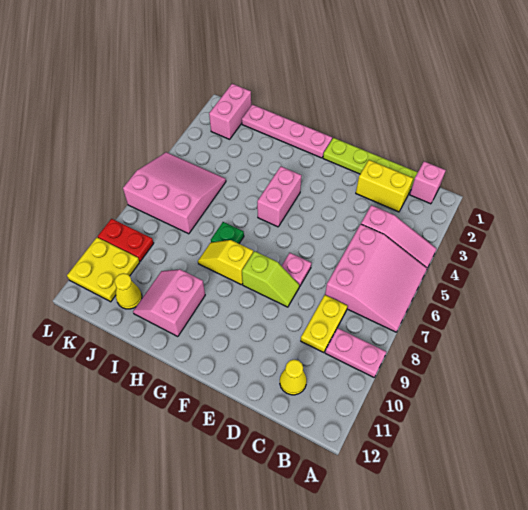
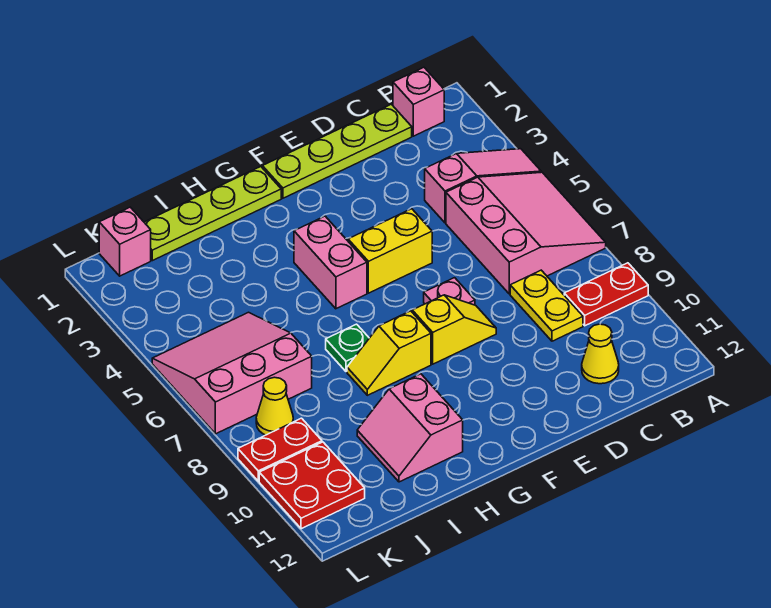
pink plate A9:B9 level 1 -> red plate A9:B9 level 1
yellow brick C2:D2 level 1 -> yellow brick E5:F5 level 1
lime slope E8:F8 level 1 top F -> yellow slope E8:F8 level 1 top F
pink plate G1:J1 level 1 -> lime plate G1:J1 level 1
yellow cone J11 level 1 -> yellow cone K8 level 1
pink brick K1:K2 level 1 -> pink brick K1 level 1
yellow plate K10:L11 level 1 -> red plate K10:L11 level 1

